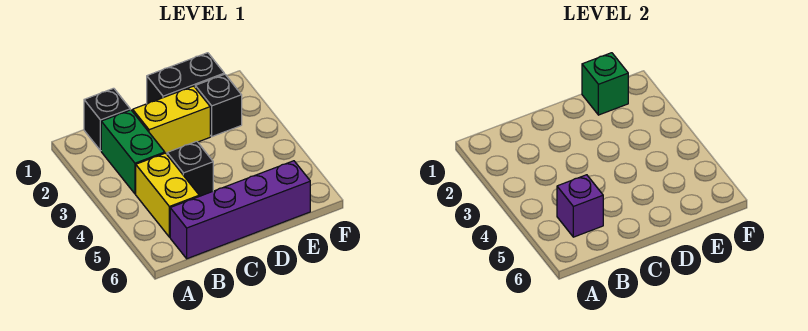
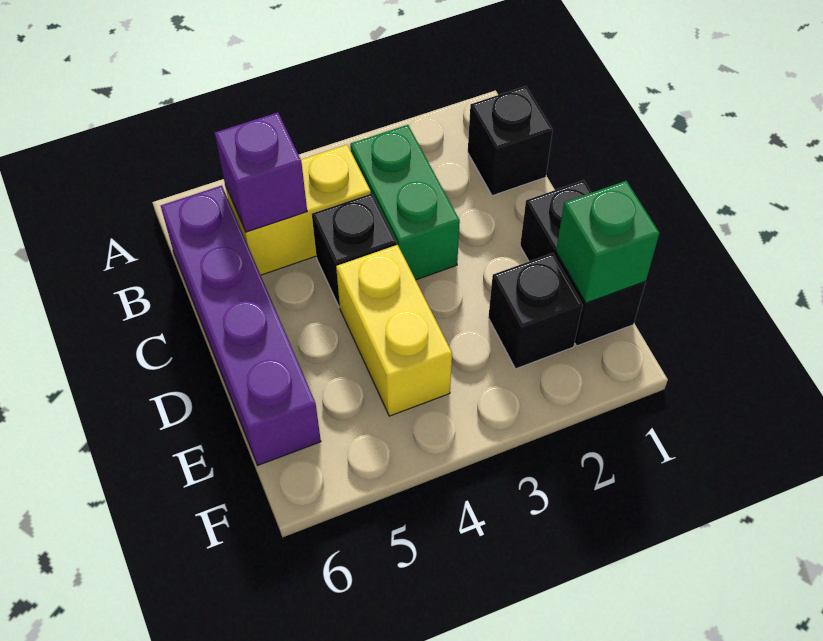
green brick B2:B3 level 1 -> green brick B3:C3 level 1
yellow brick C2:D2 level 1 -> yellow brick D4:E4 level 1

